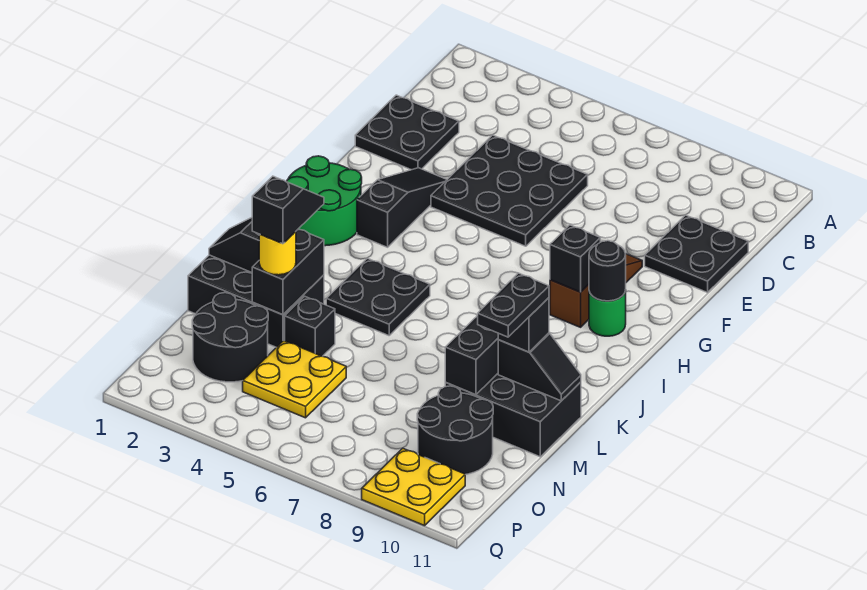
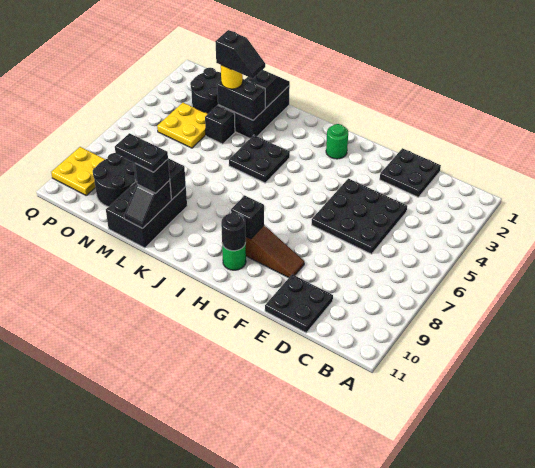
black slope F3:H3 level 1 top H -> none
green round brick H1:I2 level 1 -> green round brick H2 level 1

